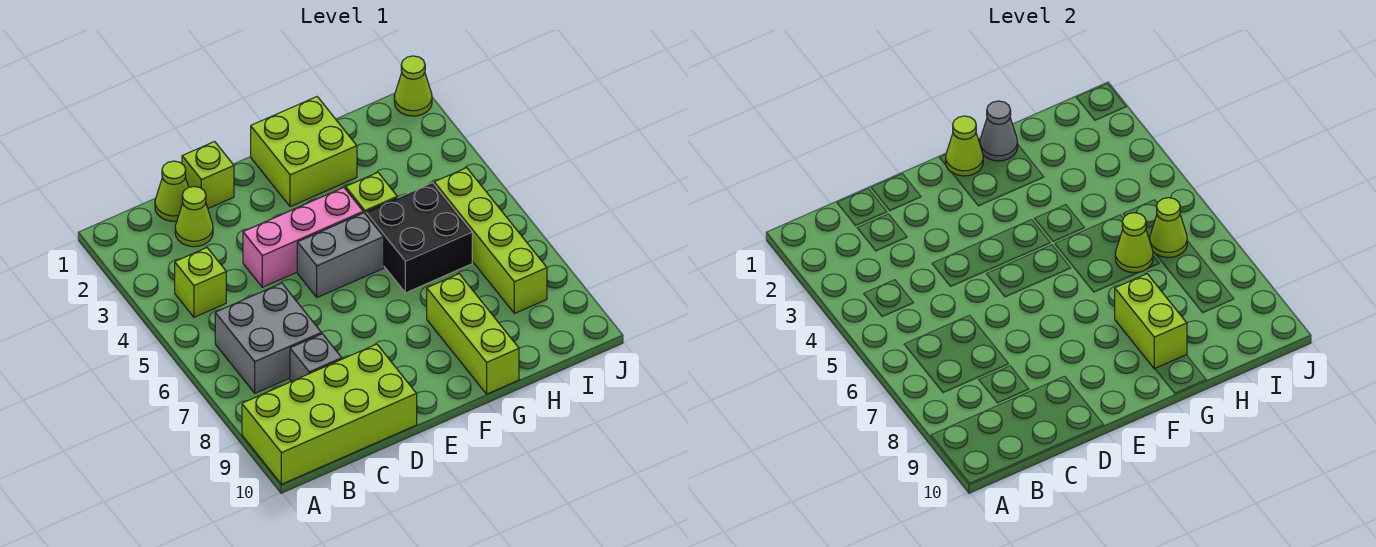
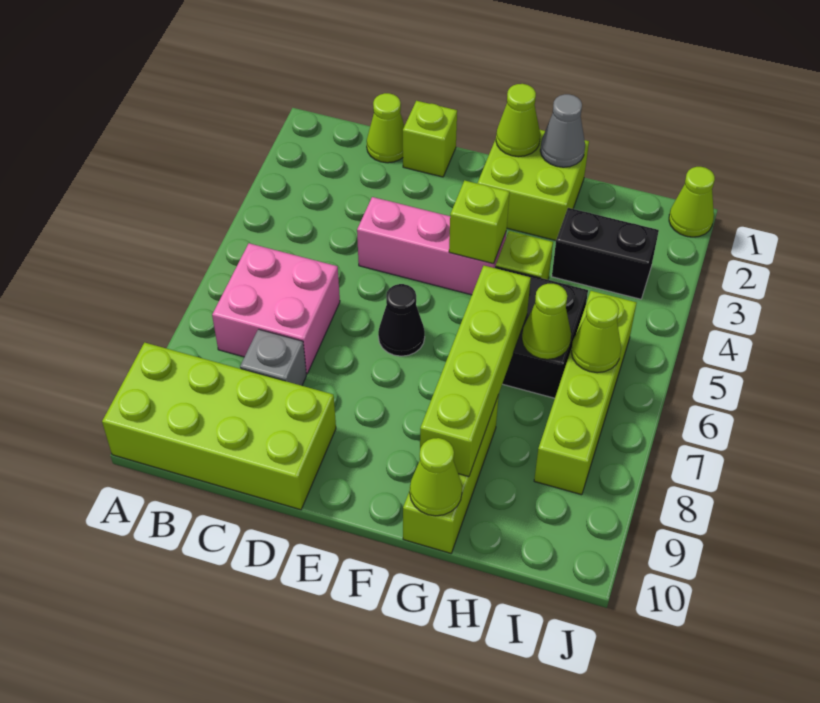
lime brick B4 level 1 -> lime brick F4 level 2
grey brick B6:C7 level 1 -> pink brick B6:C7 level 1
lime cone C2 level 1 -> lime cone G10 level 2
grey brick E5:F5 level 1 -> none
none -> black cone E6 level 1
lime brick G8:G9 level 2 -> lime brick G6:G9 level 2
none -> black brick H3:I3 level 1

